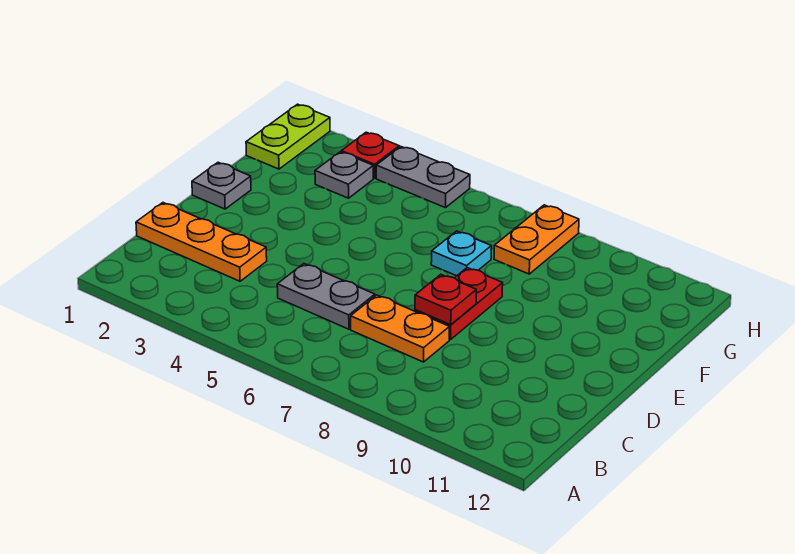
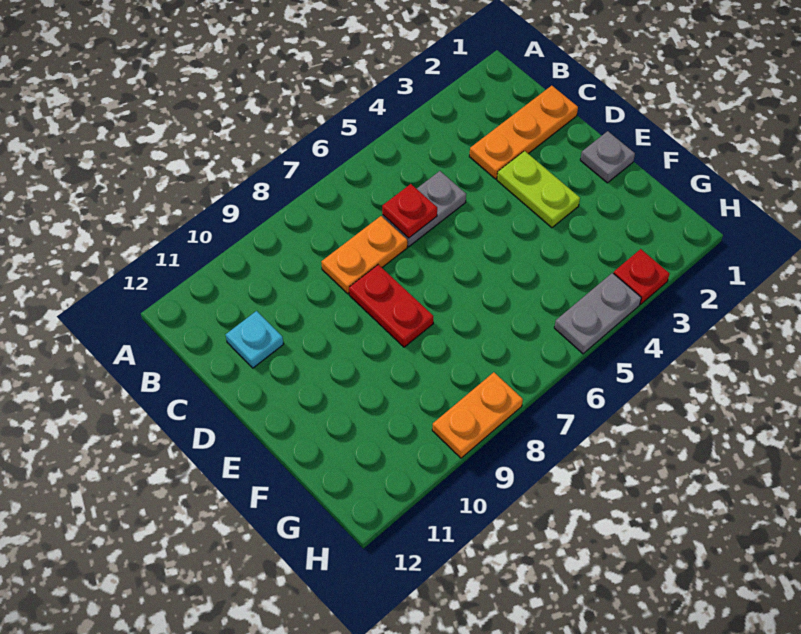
red plate D8 level 2 -> red plate C6 level 2
cyan plate F7 level 1 -> cyan plate C11 level 1
lime plate G1:H1 level 1 -> lime plate D3:E3 level 1
grey plate G3 level 1 -> none
orange plate G8:H8 level 1 -> orange plate H8:H9 level 1

